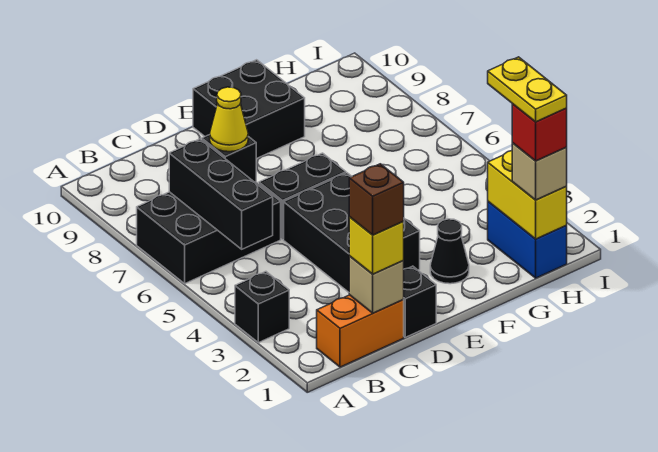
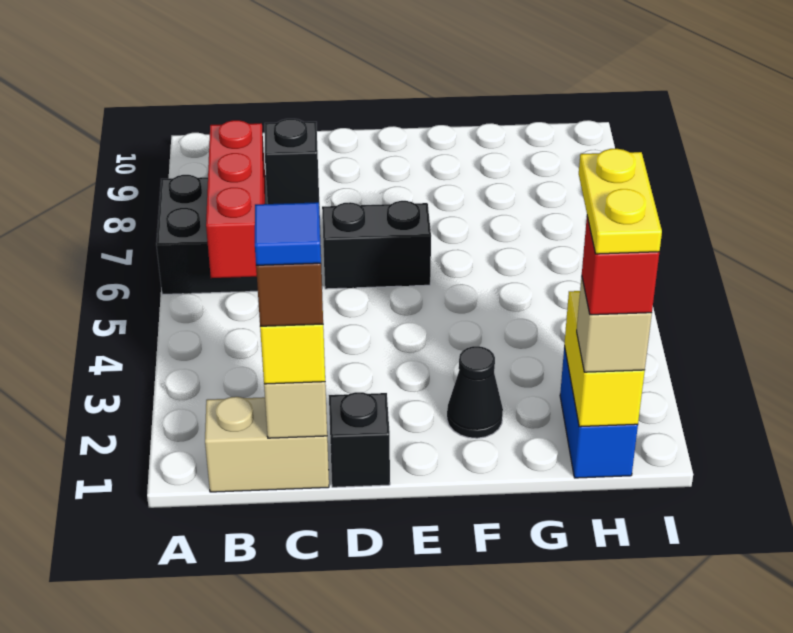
black brick A3 level 1 -> none
orange brick B1:C1 level 1 -> tan brick B1:C1 level 1
black brick B5:B7 level 2 -> red brick B5:B7 level 2
none -> blue tile C1 level 5
yellow cone C7 level 3 -> none
black brick D3:E5 level 1 -> none
black brick E9:F10 level 1 -> none

